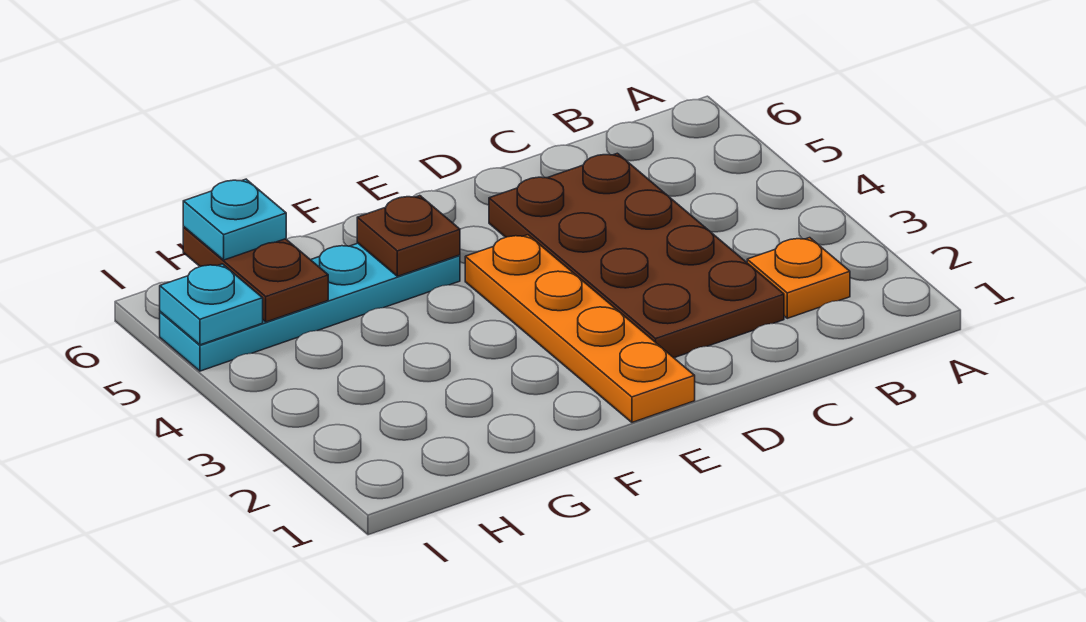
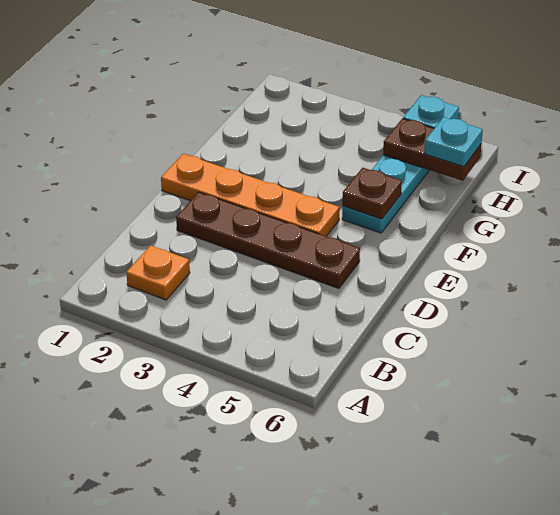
brown plate C2:D5 level 1 -> brown plate D2:D5 level 1

